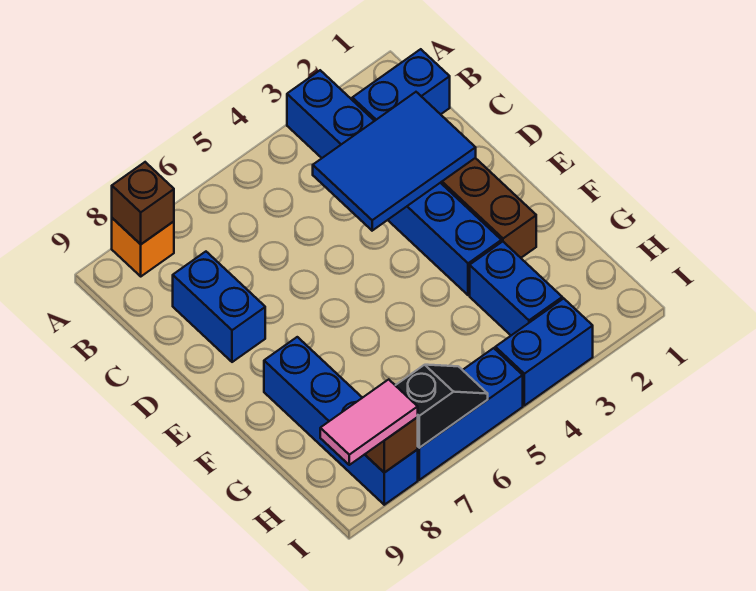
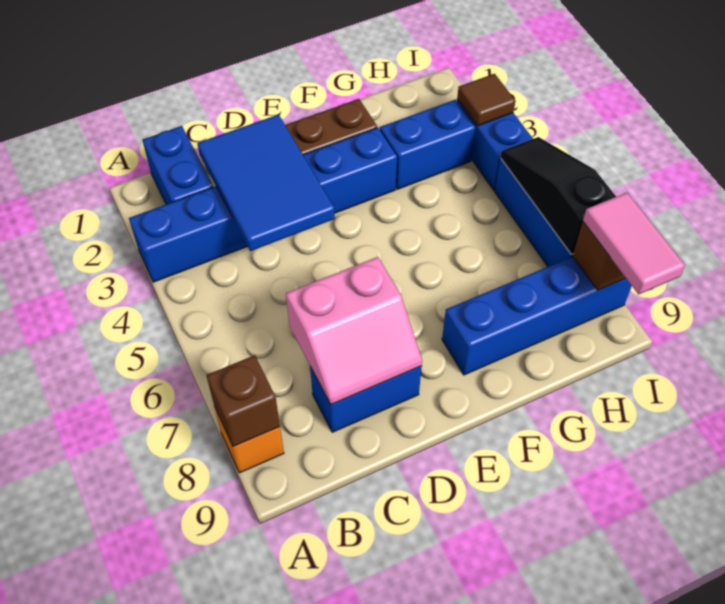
none -> pink slope C7:D8 level 2 top 7
none -> brown tile I3 level 2
black slope I6:I7 level 2 top 7 -> black slope I5:I7 level 2 top 7

